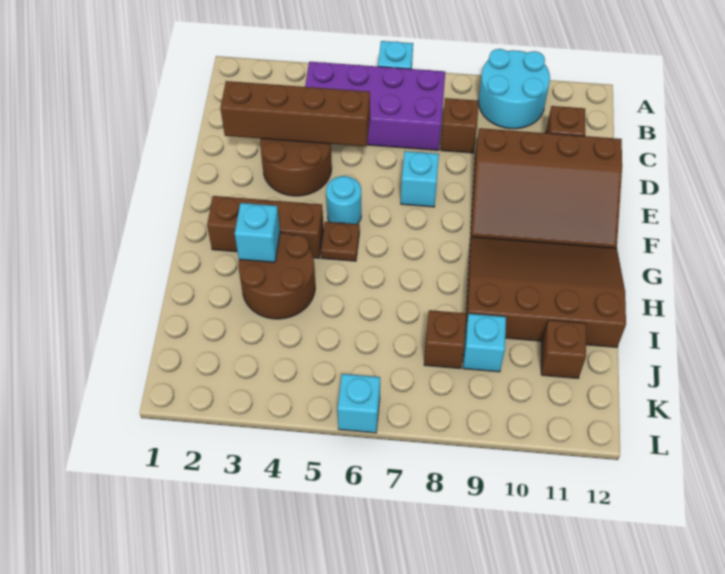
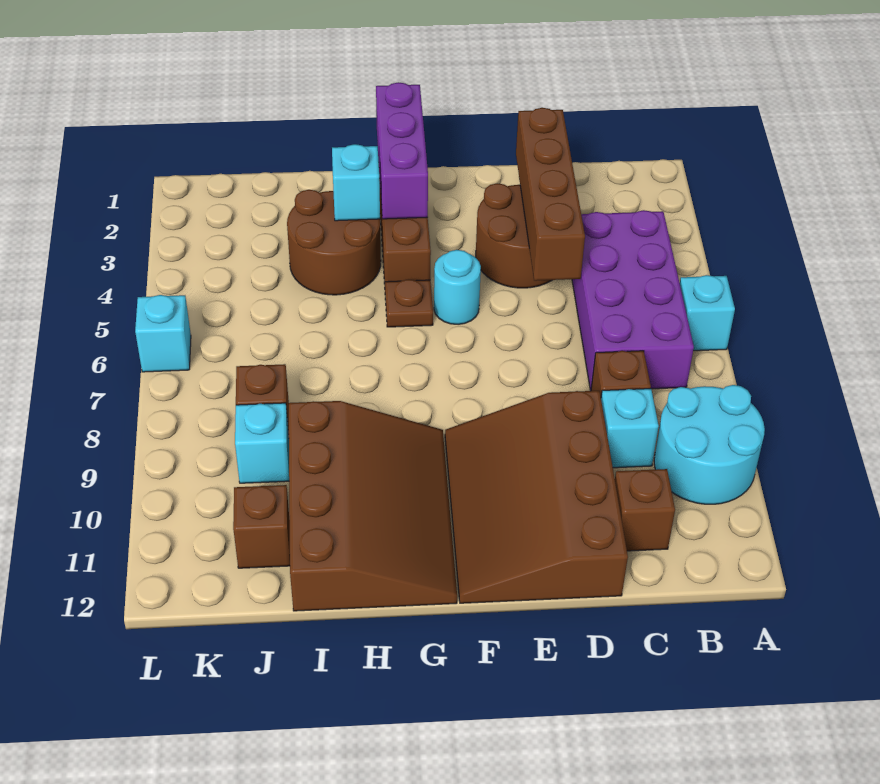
cyan brick E7 level 1 -> cyan brick C9 level 1
none -> purple brick G1:G3 level 2

